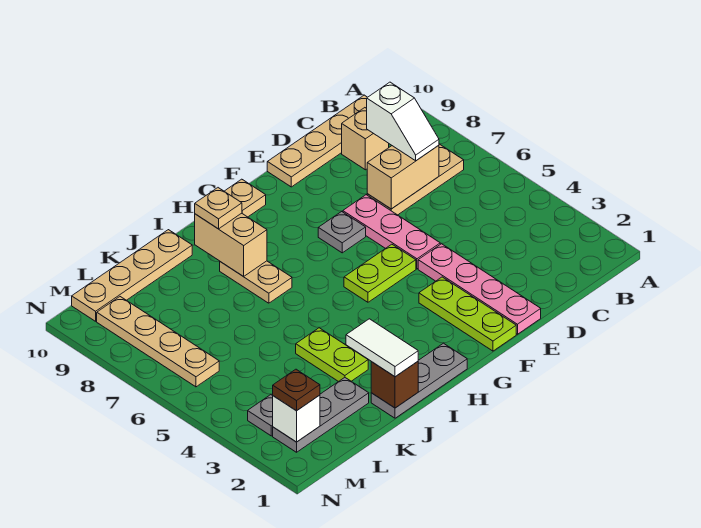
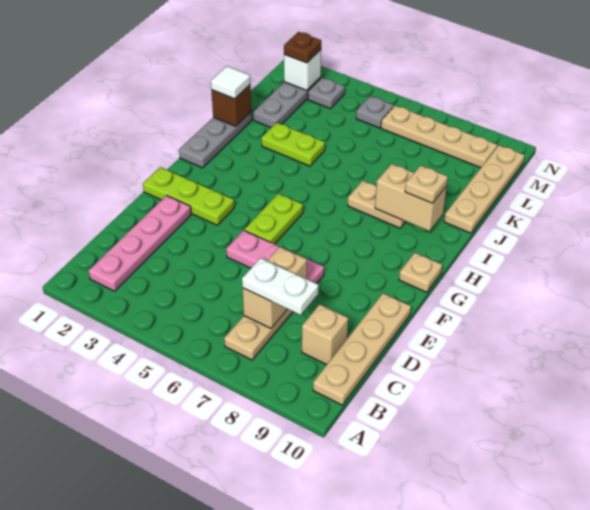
white slope C7:C8 level 3 top 8 -> white plate C7:C8 level 3
pink plate E1:E4 level 1 -> pink plate B2:E2 level 1
grey plate F7 level 1 -> grey plate M5 level 1
white tile J1:J2 level 3 -> white tile J1 level 3

